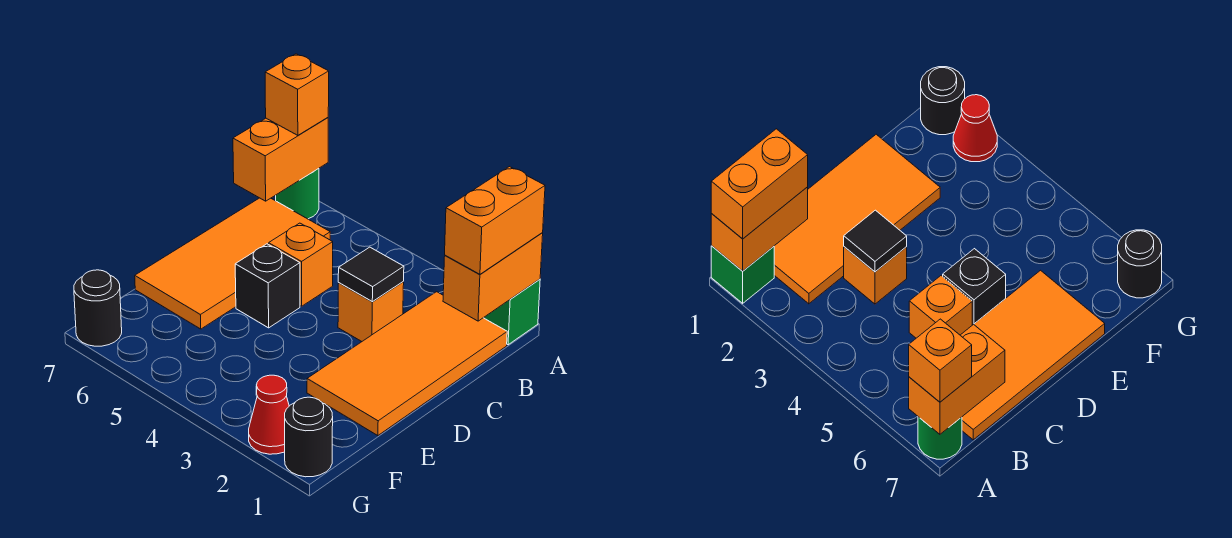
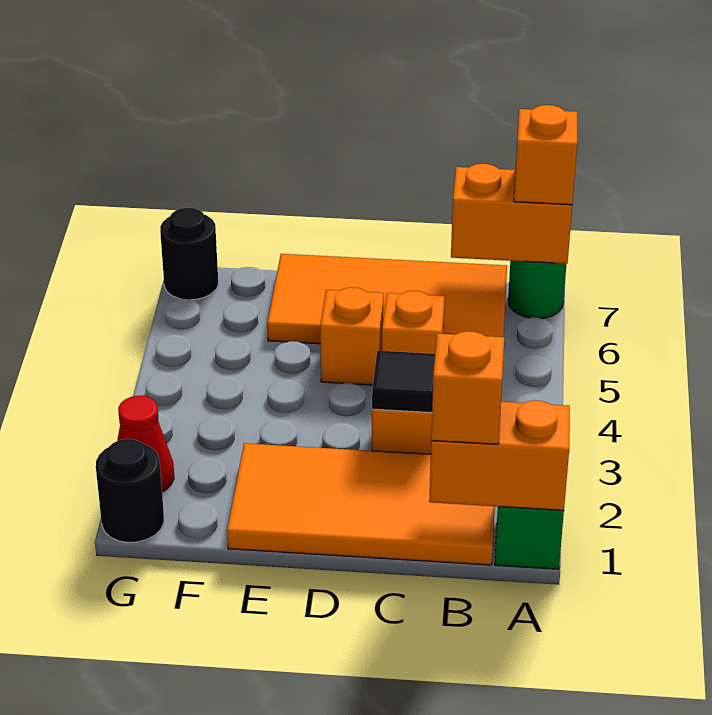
orange brick A1:B1 level 3 -> orange brick B1 level 3
black brick D5 level 1 -> orange brick D5 level 1

